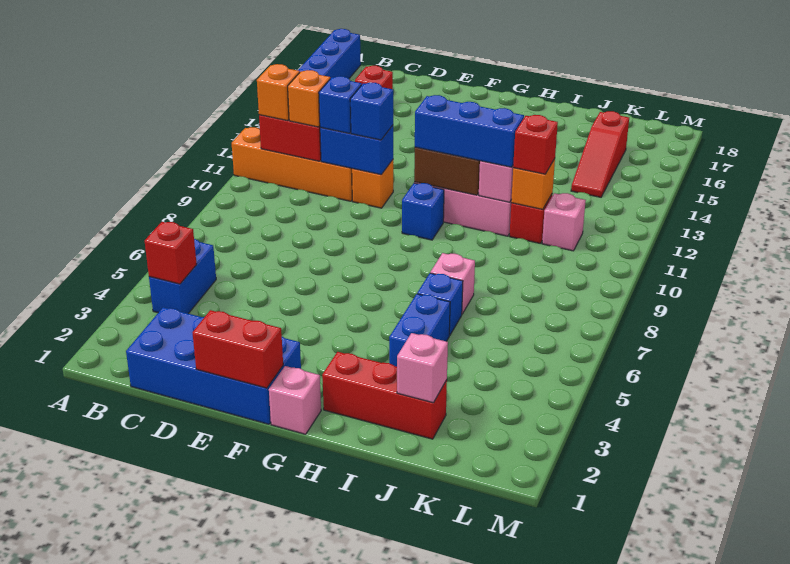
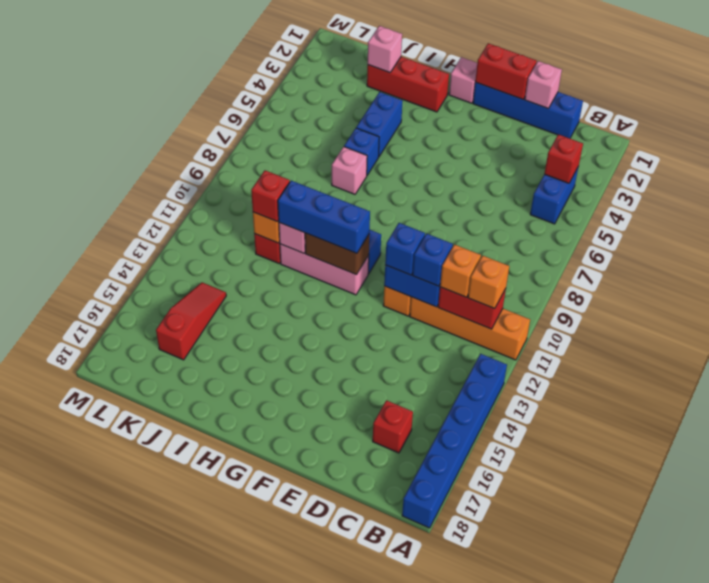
blue brick C1:F2 level 1 -> blue brick C1:F1 level 1
pink brick K11 level 1 -> pink brick D1 level 2

